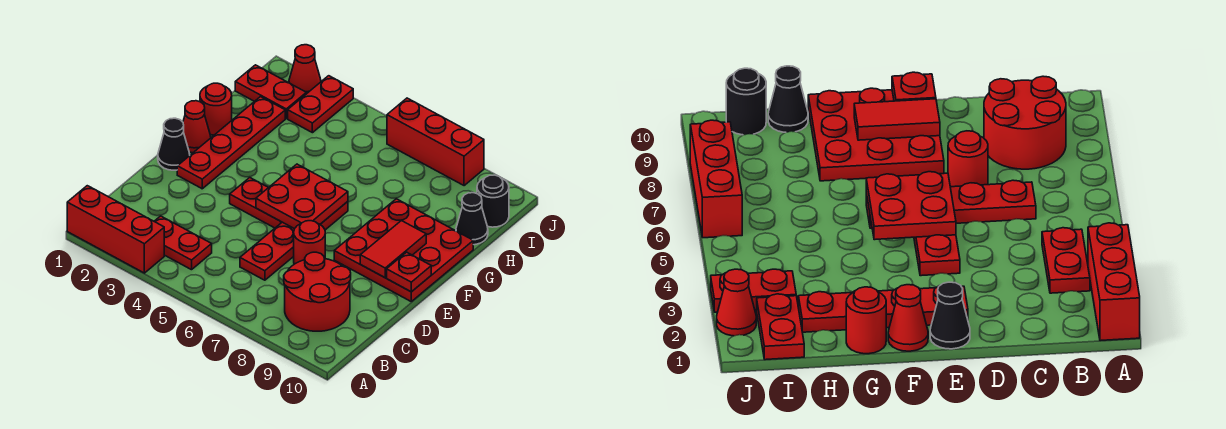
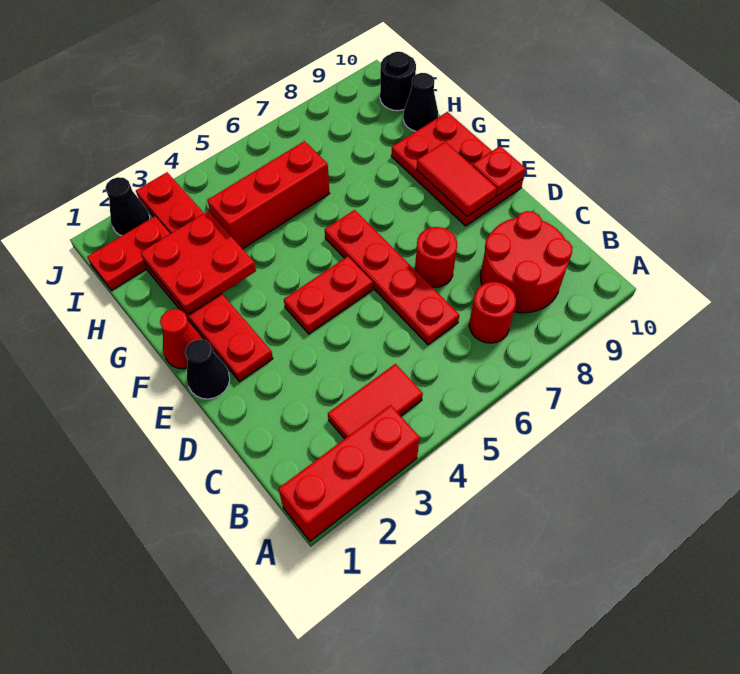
red plate B3:B4 level 1 -> red tile B3:B4 level 1
red plate E5:F6 level 2 -> red plate G2:H3 level 2
red plate E8:G10 level 1 -> red plate E9:G10 level 1
red round brick G1 level 1 -> red round brick B7 level 1
red cone J2 level 1 -> black cone J2 level 1
red brick J6:J8 level 1 -> red brick H4:H6 level 1

